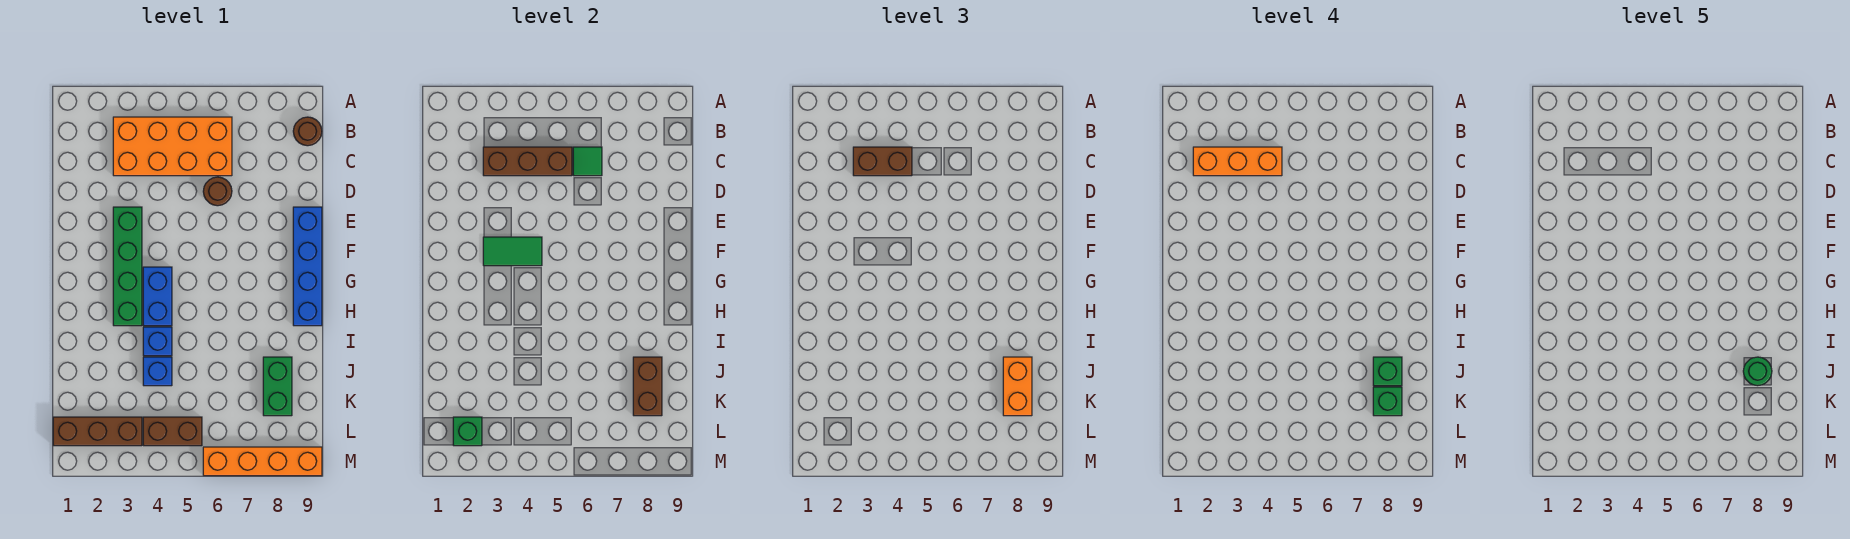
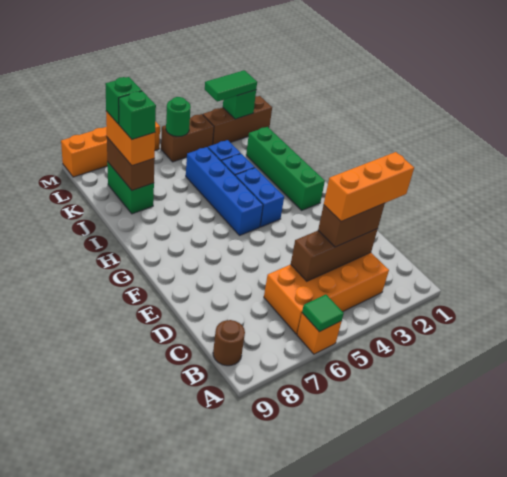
none -> orange brick A6 level 1
green tile C6 level 2 -> green tile A6 level 2
brown round brick D6 level 1 -> none
green brick E3:H3 level 1 -> green brick G2:J2 level 1
blue brick E9:H9 level 1 -> blue brick G5:J5 level 1
green tile F3:F4 level 2 -> green tile L2:L3 level 3
green round brick J8 level 5 -> green round brick L5 level 2

